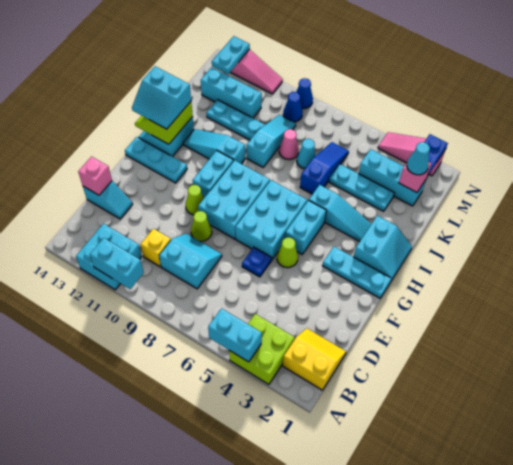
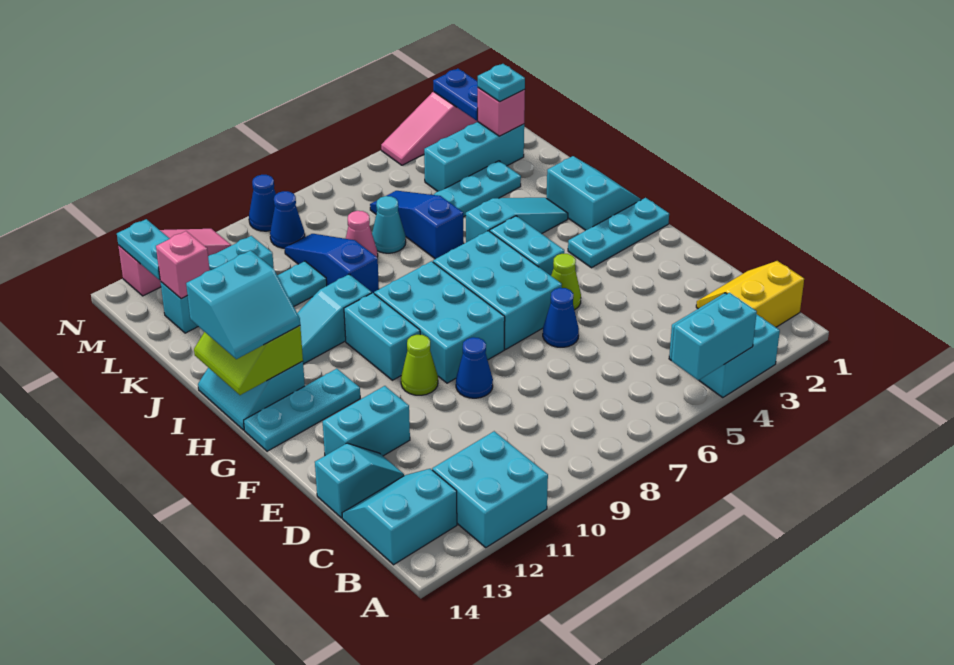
lime brick A3:B4 level 1 -> cyan brick A3:B4 level 1
cyan brick A10:A11 level 2 -> cyan brick E12:E13 level 1
cyan slope C8:D9 level 1 top C -> cyan slope B13:C14 level 1 top B
yellow brick C10 level 1 -> none
pink brick D14 level 2 -> pink brick L13 level 2
blue plate E6 level 1 -> blue cone E6 level 1
lime cone E9 level 1 -> blue cone E9 level 1
cyan slope J9:L9 level 1 top J -> blue slope J9:L9 level 1 top J
cyan cone L2 level 3 -> cyan plate L2 level 3

